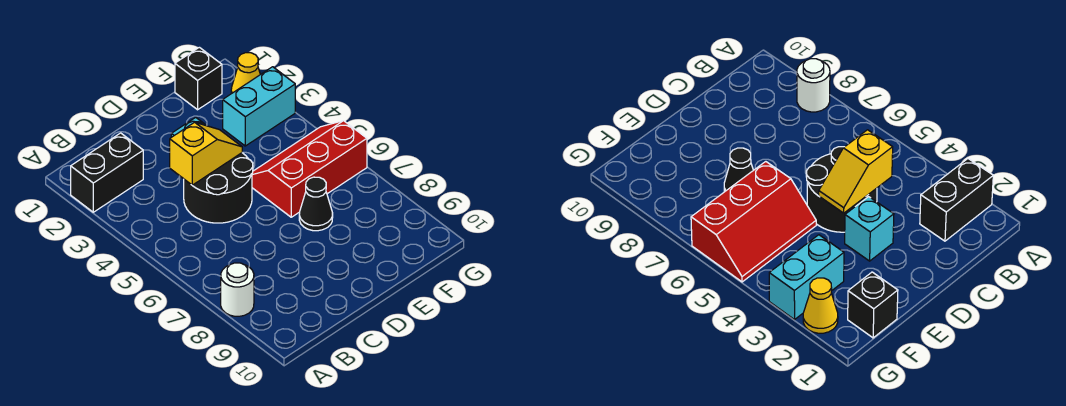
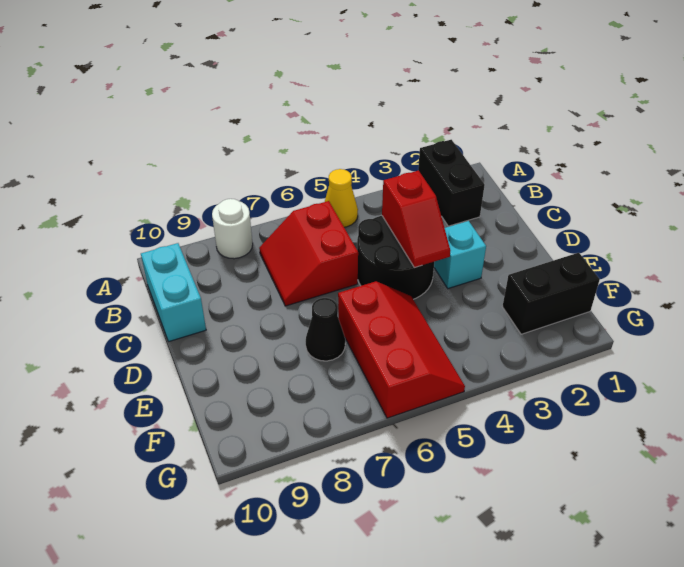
none -> red slope B6:C7 level 1 top 6
yellow slope C4:D4 level 2 top C -> red slope C4:D4 level 2 top C
black brick F1 level 1 -> black brick F1:F2 level 1
cyan brick F3:G3 level 1 -> cyan brick B10:C10 level 1
yellow cone G2 level 1 -> yellow cone A5 level 1

